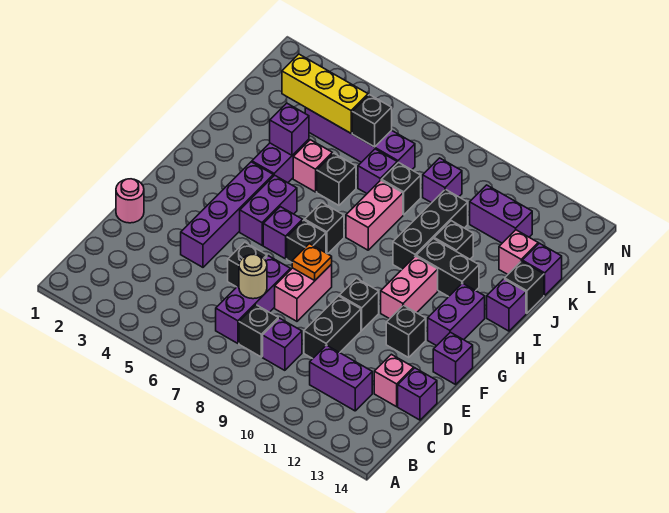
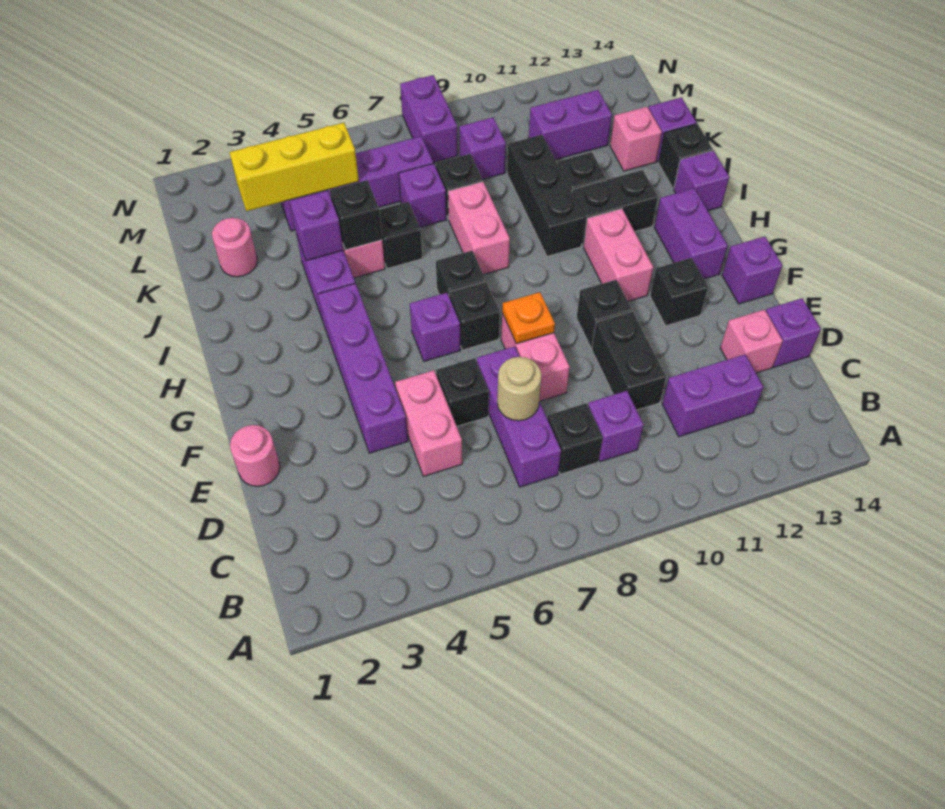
none -> pink brick D5:E5 level 1
purple brick G5:H5 level 1 -> purple brick M8:N8 level 1
none -> pink round brick K2 level 1
black brick L6 level 2 -> black brick J5 level 2

